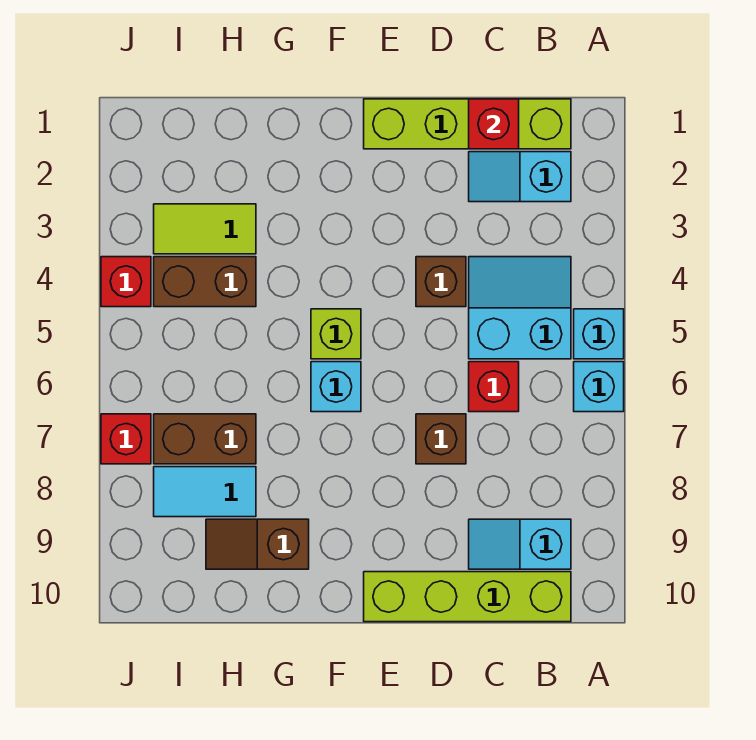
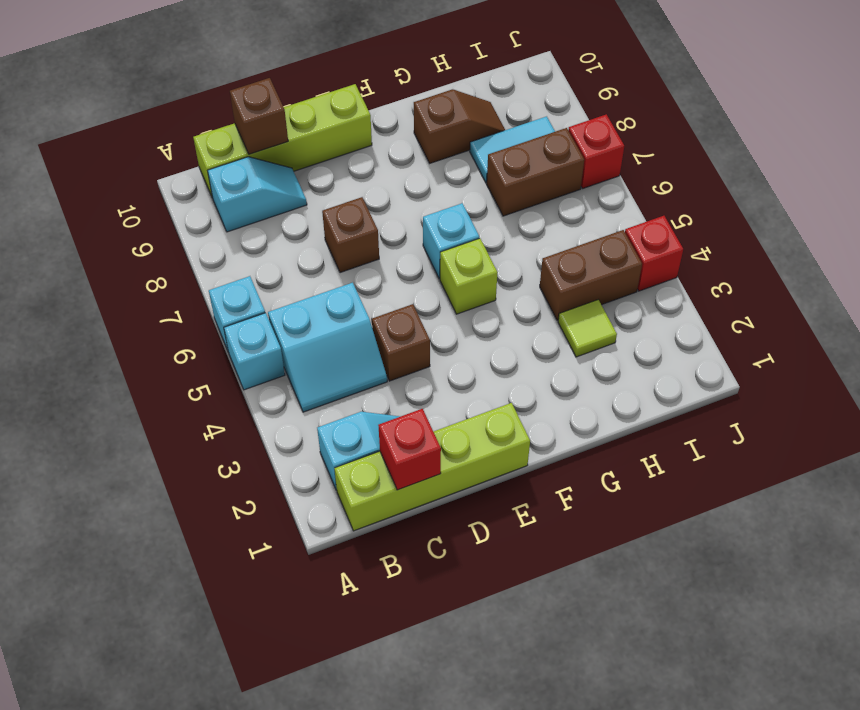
red brick C6 level 1 -> none
none -> brown brick C10 level 2
lime tile H3:I3 level 1 -> lime tile H3 level 1

